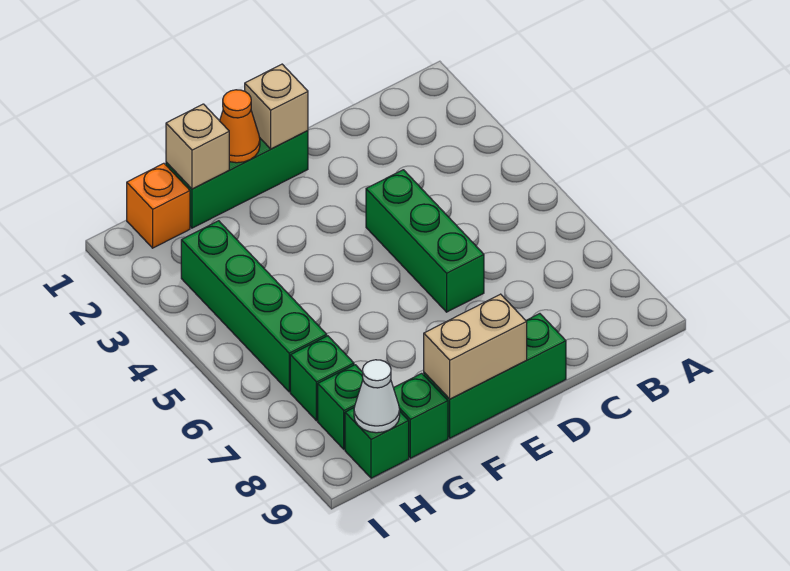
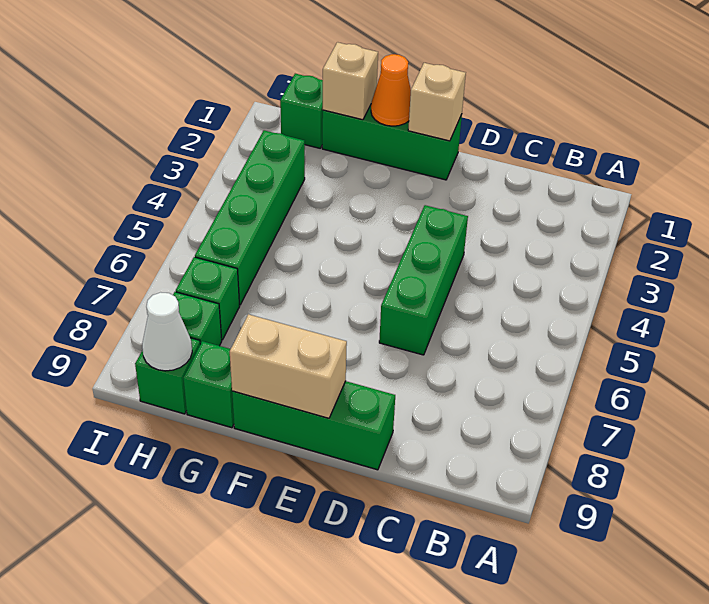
orange brick H1 level 1 -> green brick H1 level 1

